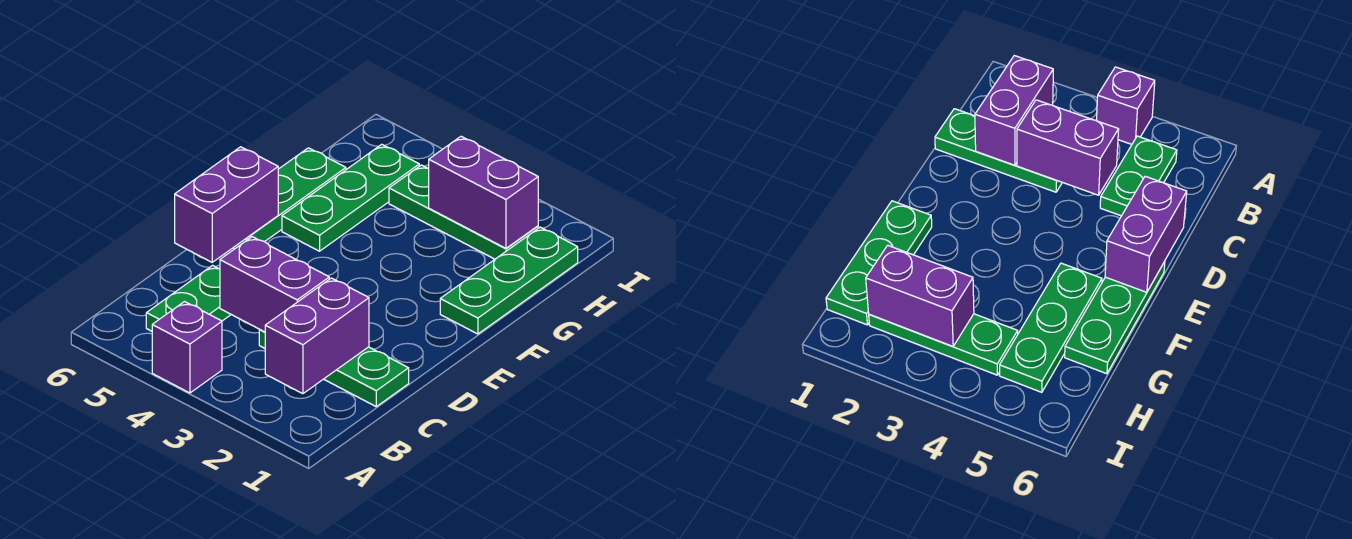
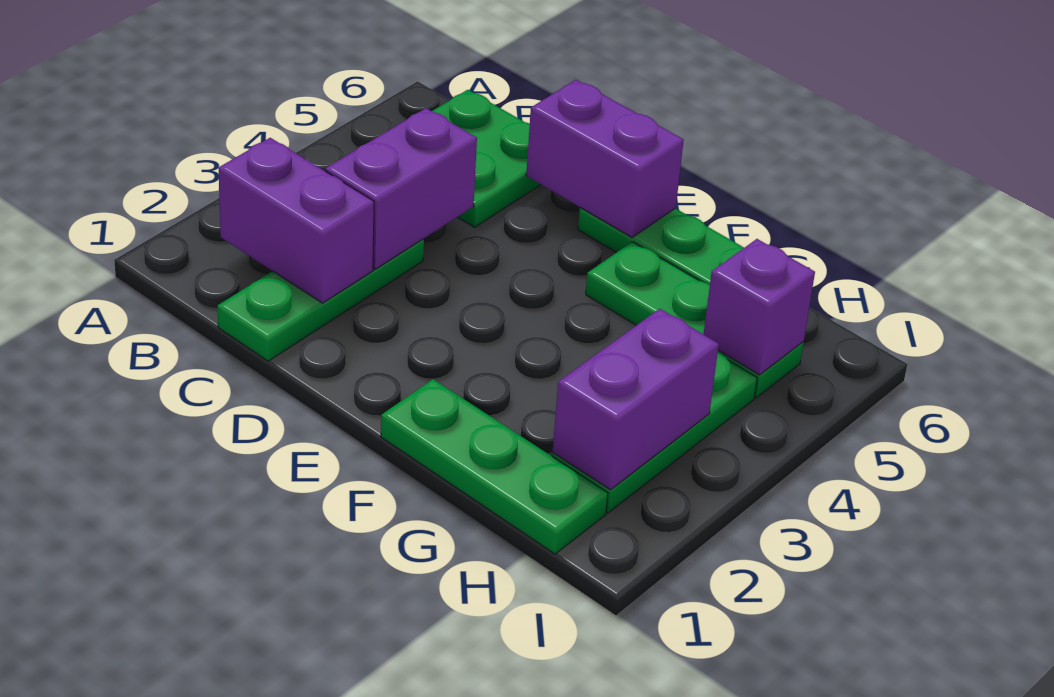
purple brick A4 level 1 -> purple brick H5 level 2
green plate B5:C5 level 1 -> green plate B5:C6 level 1

